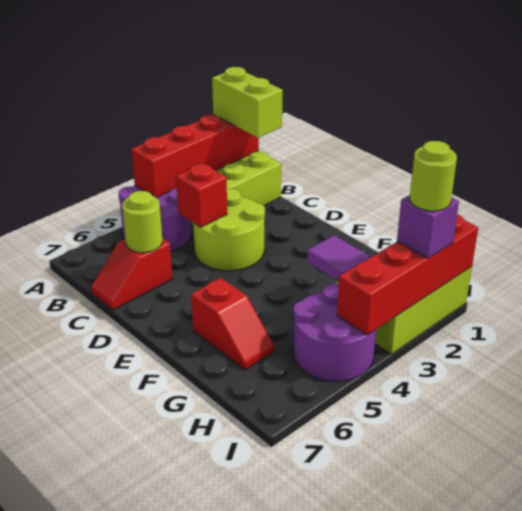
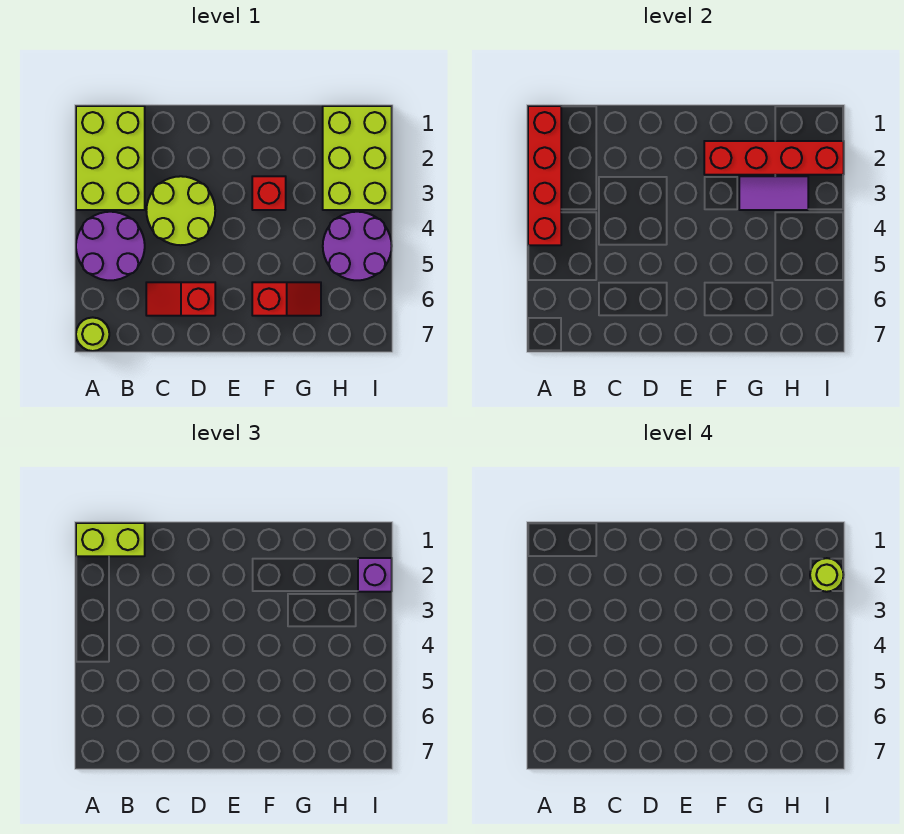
red brick C4 level 2 -> red brick F3 level 1
red slope C6:C7 level 1 top 6 -> red slope C6:D6 level 1 top D
lime round brick C6 level 2 -> lime round brick A7 level 1
red brick I1:I4 level 2 -> red brick F2:I2 level 2

